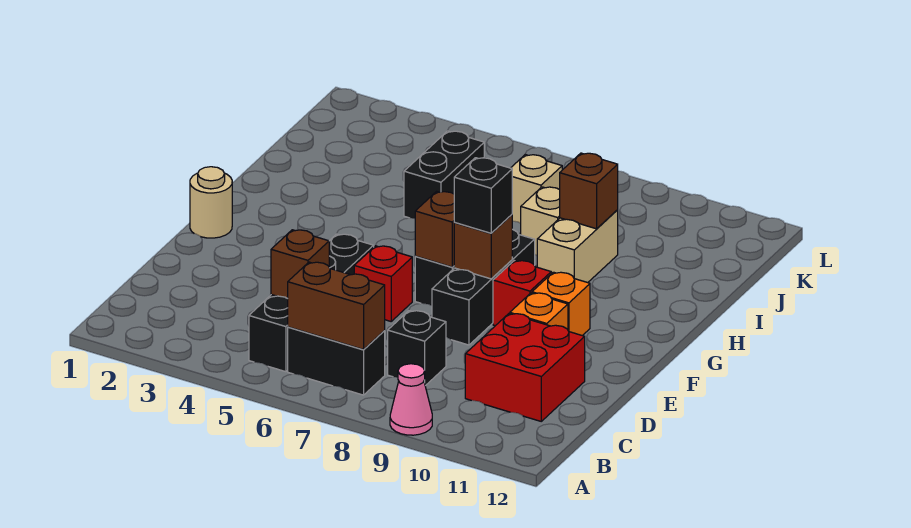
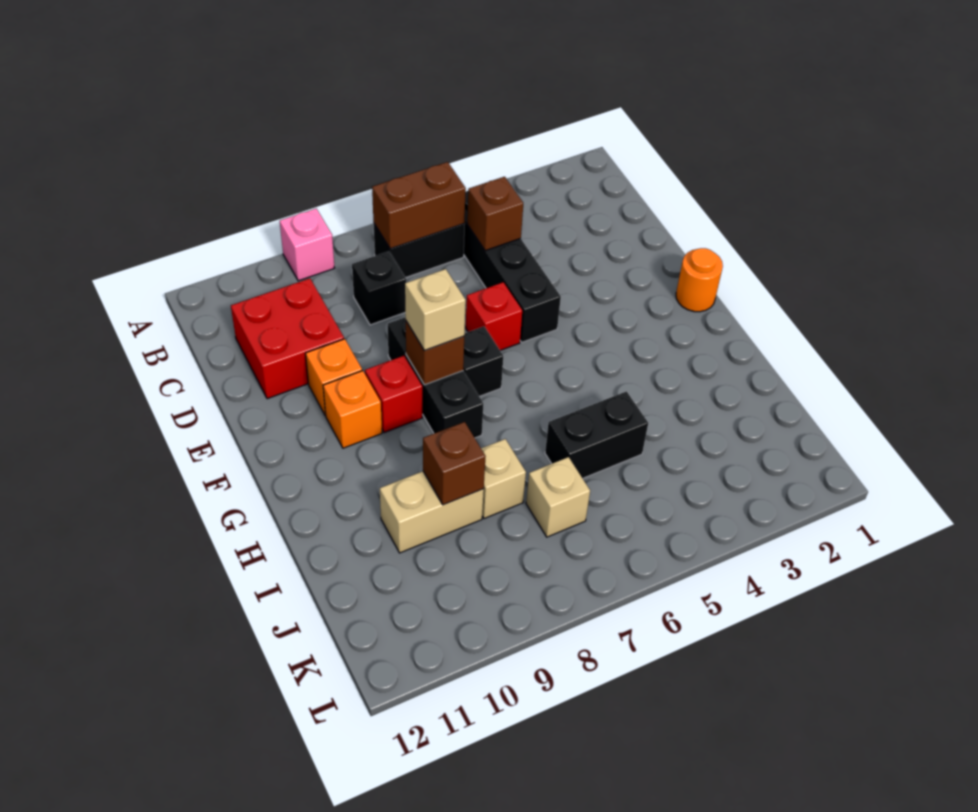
pink cone A9 level 1 -> pink brick A9 level 1
tan round brick F1 level 1 -> orange round brick F1 level 1
brown brick F7 level 2 -> none
black brick F8 level 3 -> tan brick F8 level 3
tan brick H9:I9 level 1 -> tan brick I9:I10 level 1
black brick I5:J5 level 1 -> black brick I5:I6 level 1

